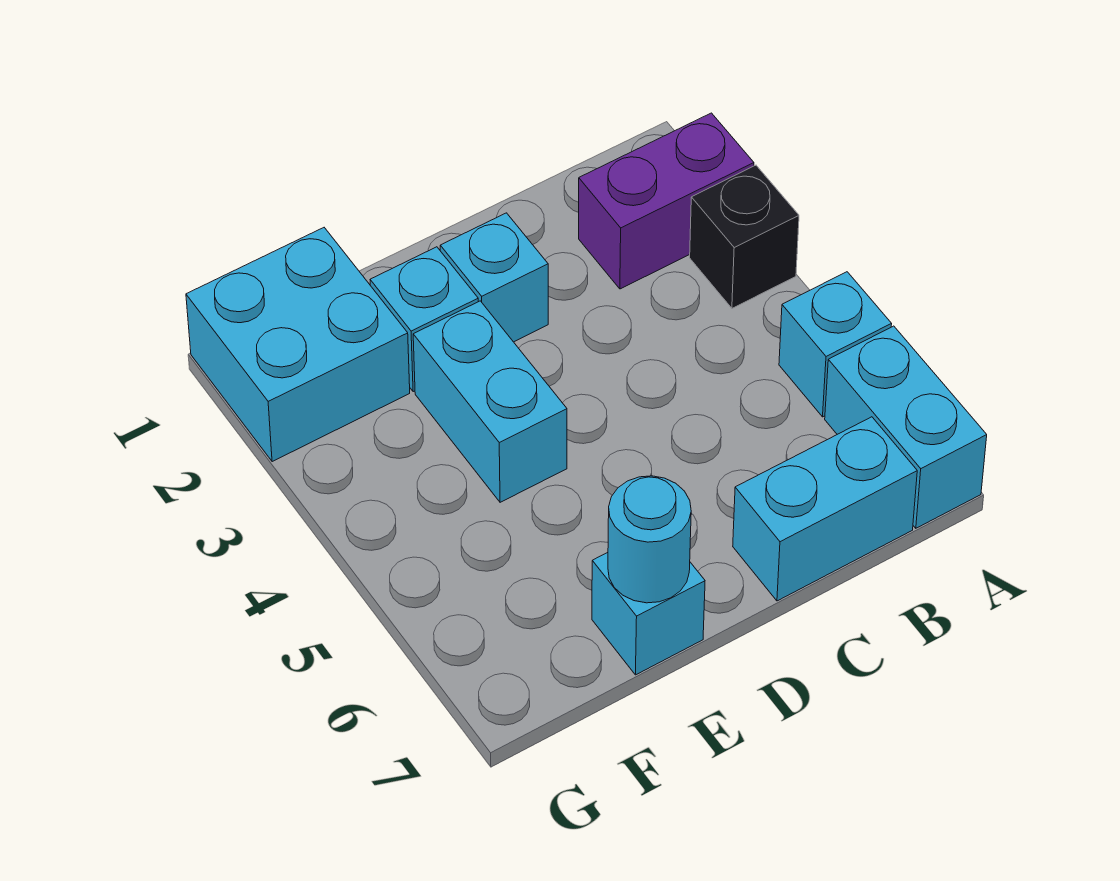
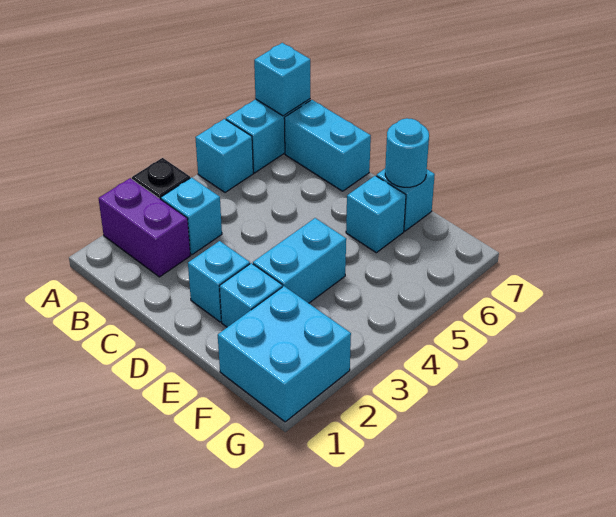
none -> cyan brick A7 level 2
none -> cyan brick B3 level 1
none -> cyan brick E6 level 1

